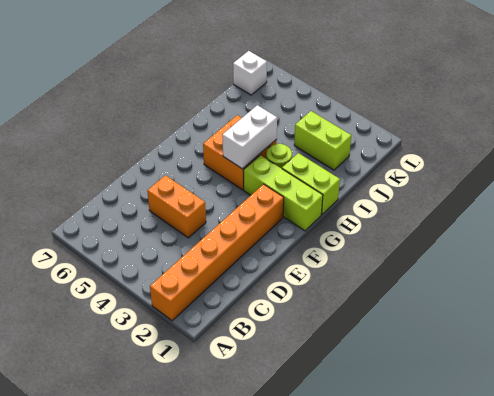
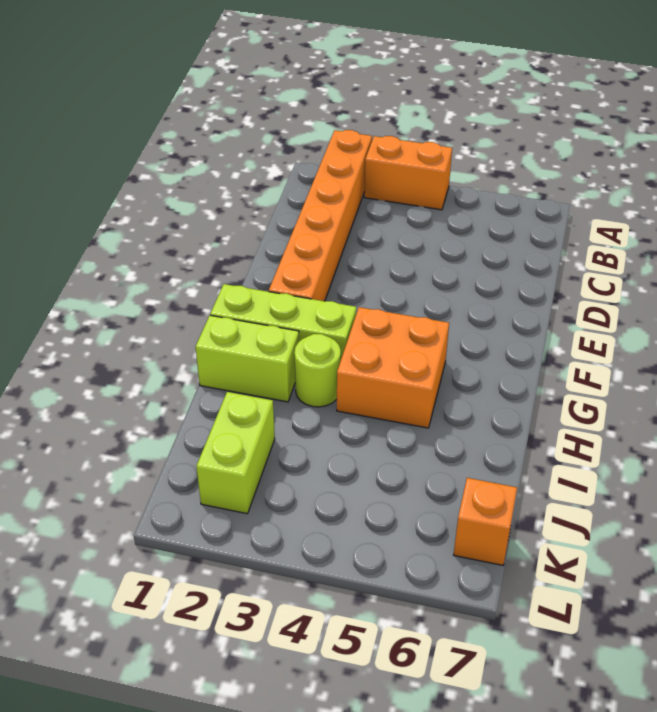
orange brick D4:D5 level 1 -> orange brick A3:A4 level 1
white brick G4:H4 level 2 -> none
lime brick J2:J3 level 1 -> lime brick J2:K2 level 1
white brick K7 level 1 -> orange brick K7 level 1

